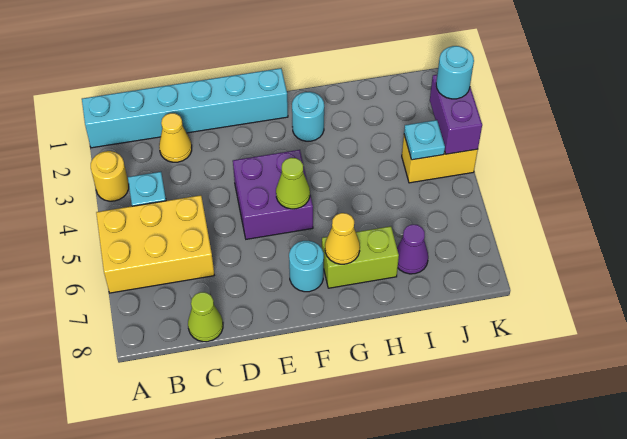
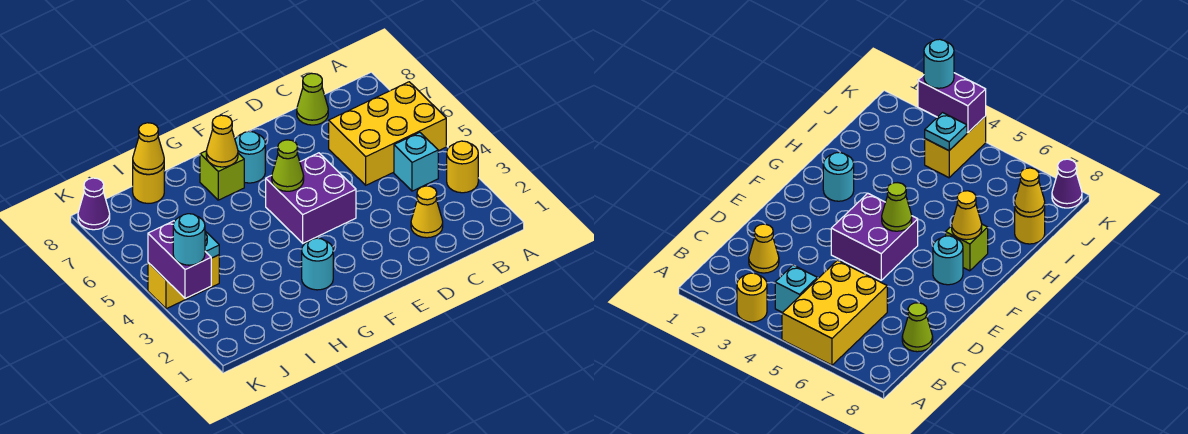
cyan brick A1:F1 level 1 -> none
lime brick G7:H7 level 1 -> lime brick G7 level 1
purple cone I7 level 1 -> purple cone K8 level 1
none -> yellow round brick I8 level 1
none -> yellow cone I8 level 2

